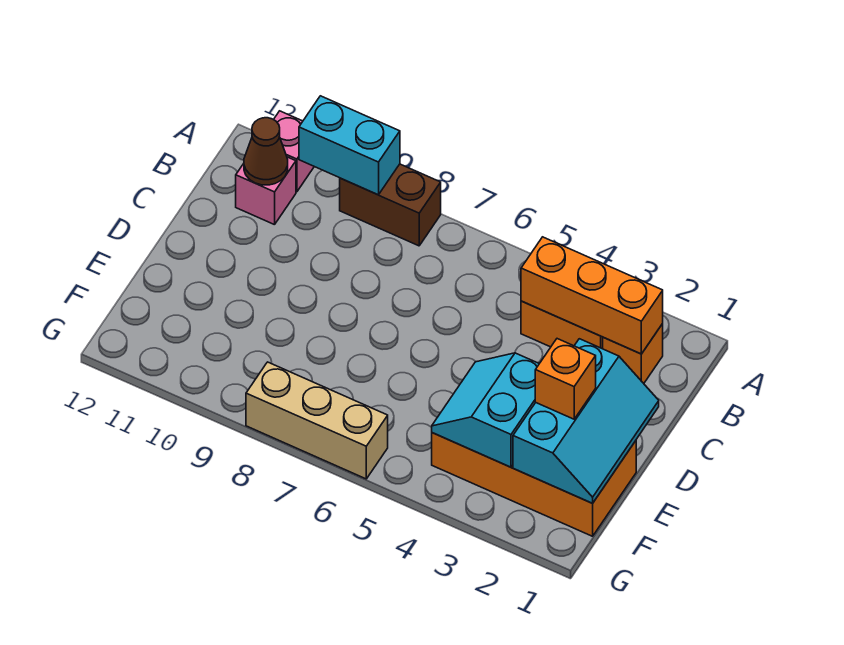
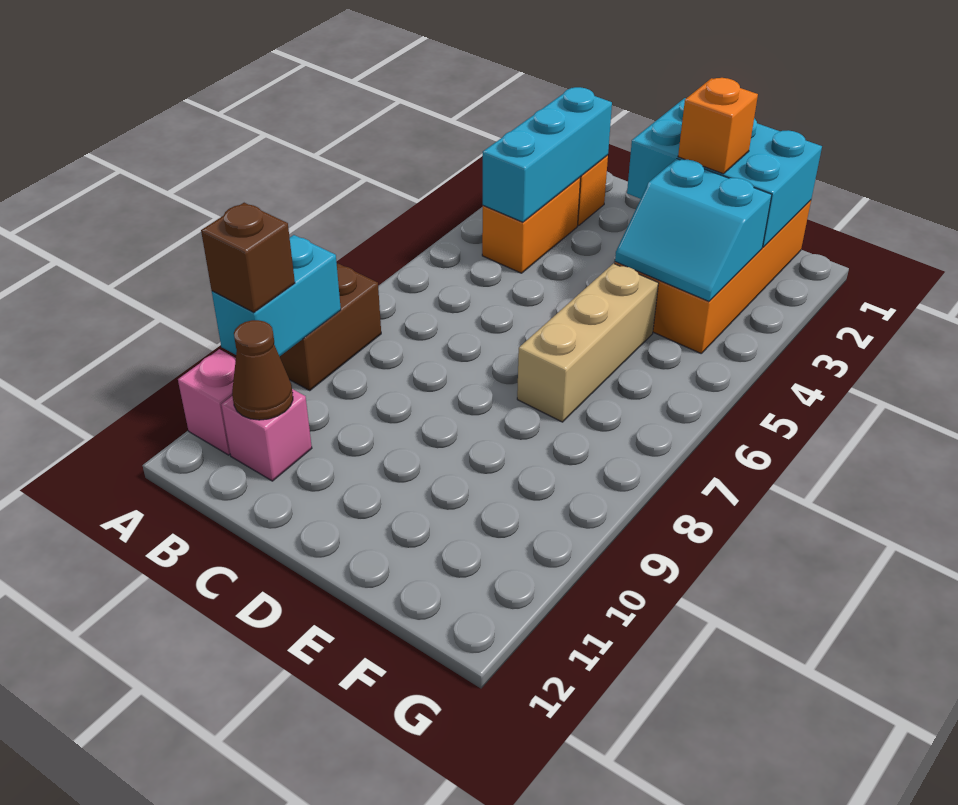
none -> brown brick A10 level 3
orange brick B2:B4 level 2 -> cyan brick B2:B4 level 2
cyan slope D1:F2 level 2 top 2 -> cyan brick D1:F2 level 2
tan brick G6:G8 level 1 -> tan brick E5:E7 level 1

